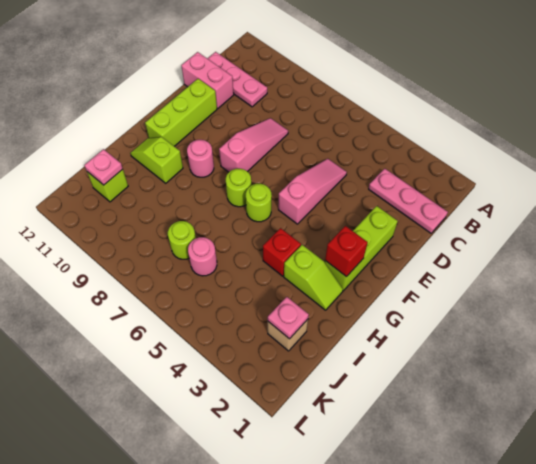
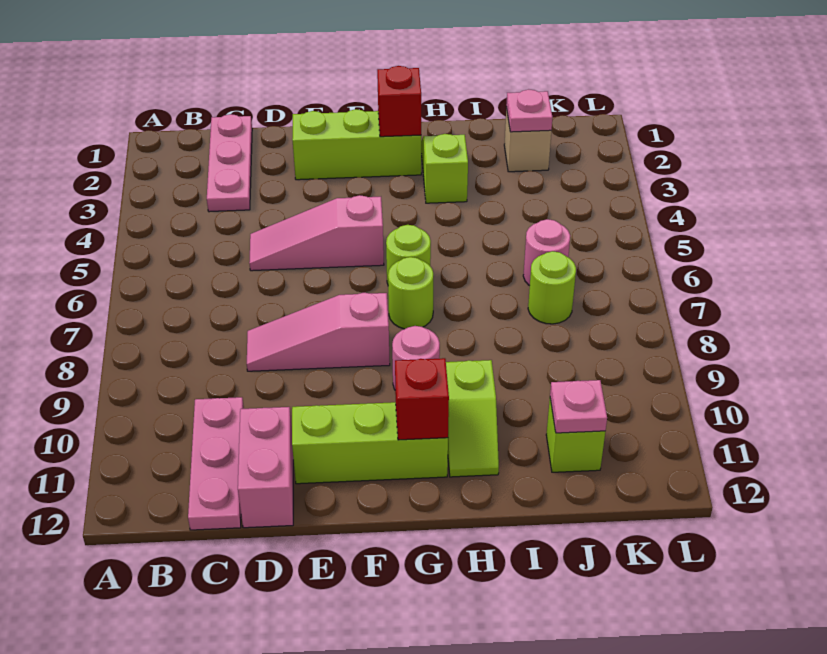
red brick H4 level 1 -> red brick G11 level 2

